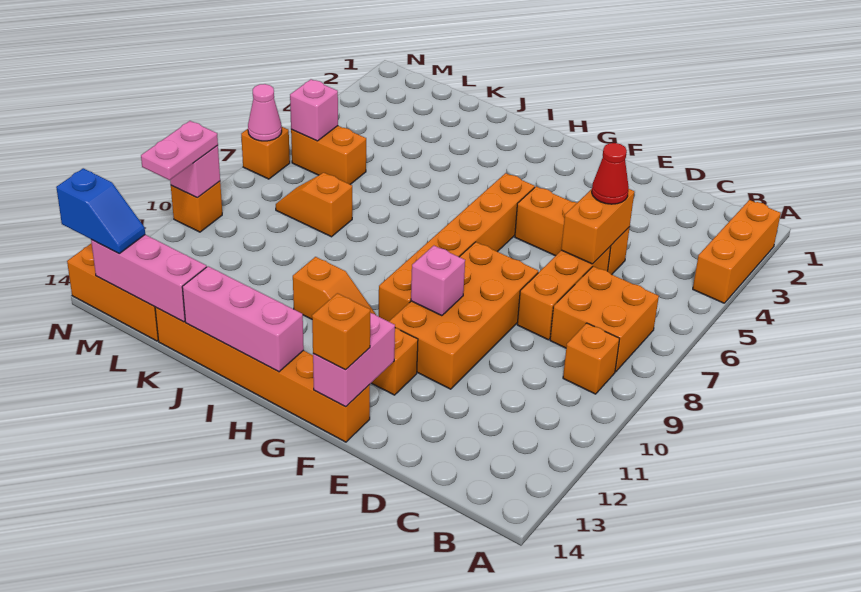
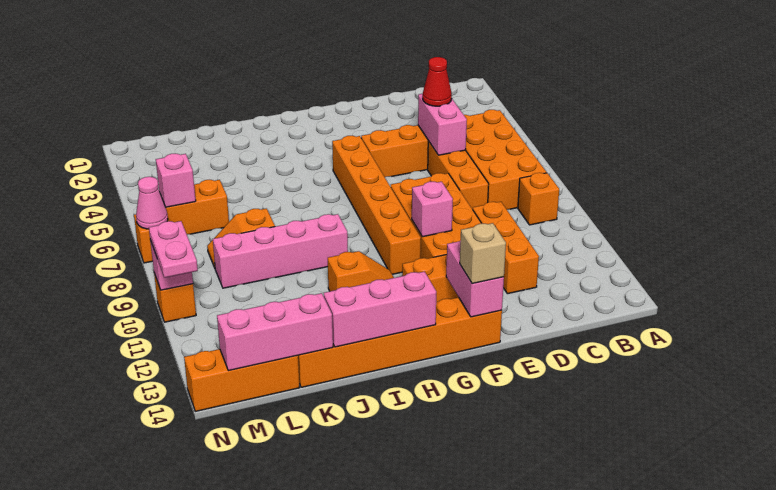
orange brick A2:A4 level 1 -> orange brick D10:D12 level 1
orange brick B7:C8 level 1 -> orange brick B5:C8 level 1
orange brick D5:D6 level 2 -> pink brick D5:D6 level 2
orange brick F14 level 3 -> tan brick F14 level 3
none -> pink brick I9:L9 level 1
blue slope M14:N14 level 3 top N -> none

